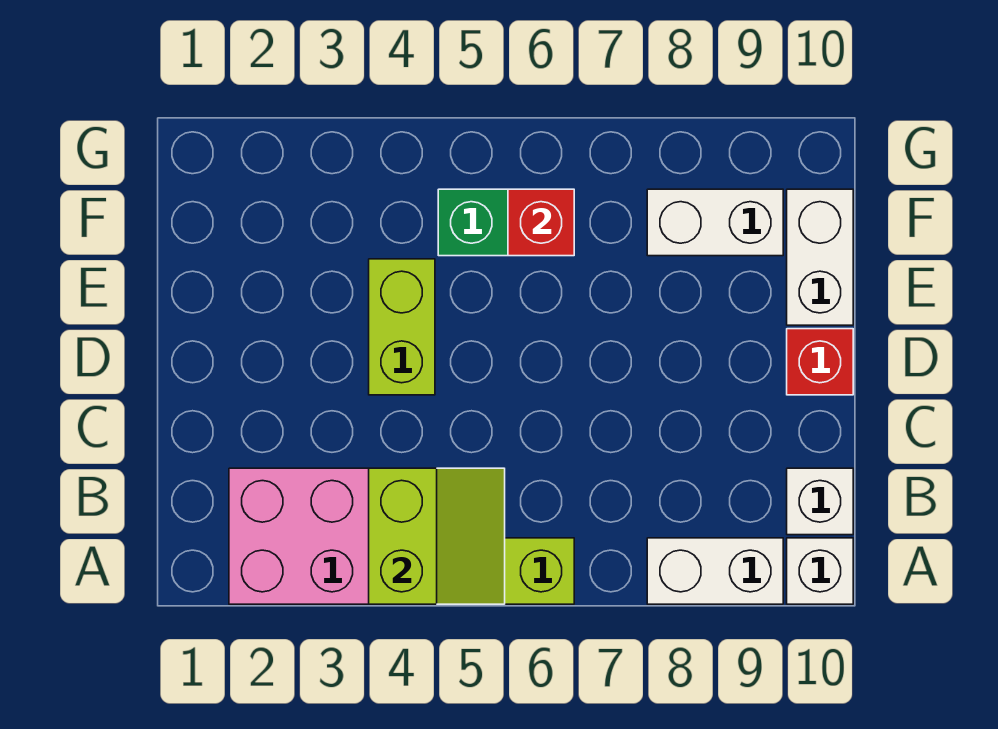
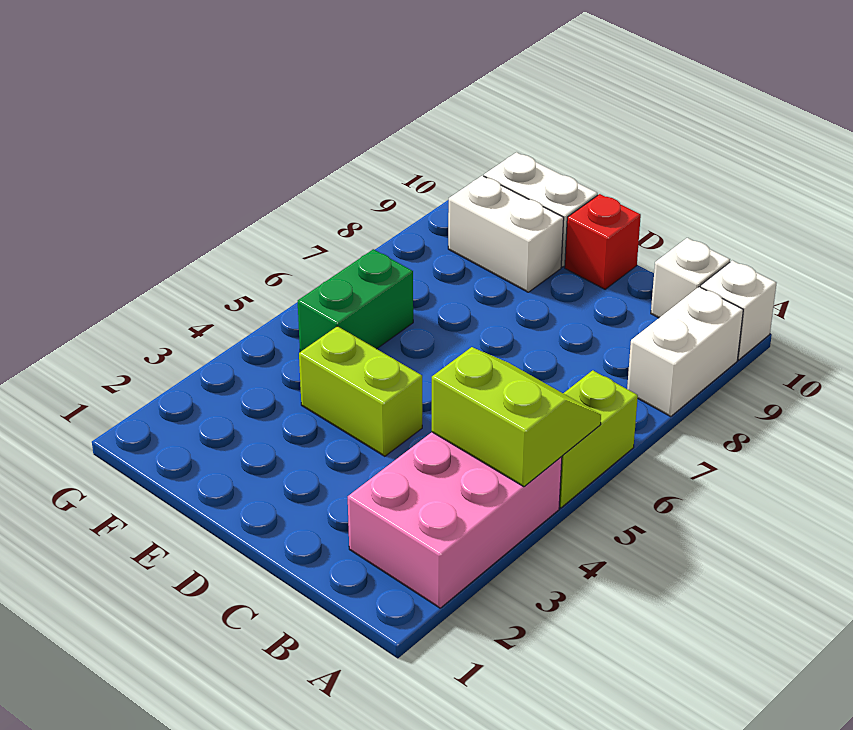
red brick F6 level 2 -> none
white brick F8:F9 level 1 -> white brick E9:F9 level 1

